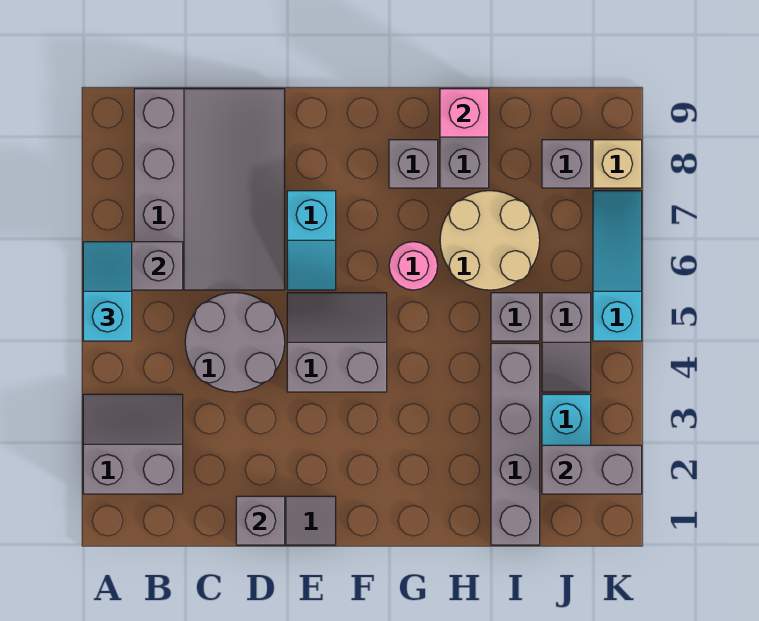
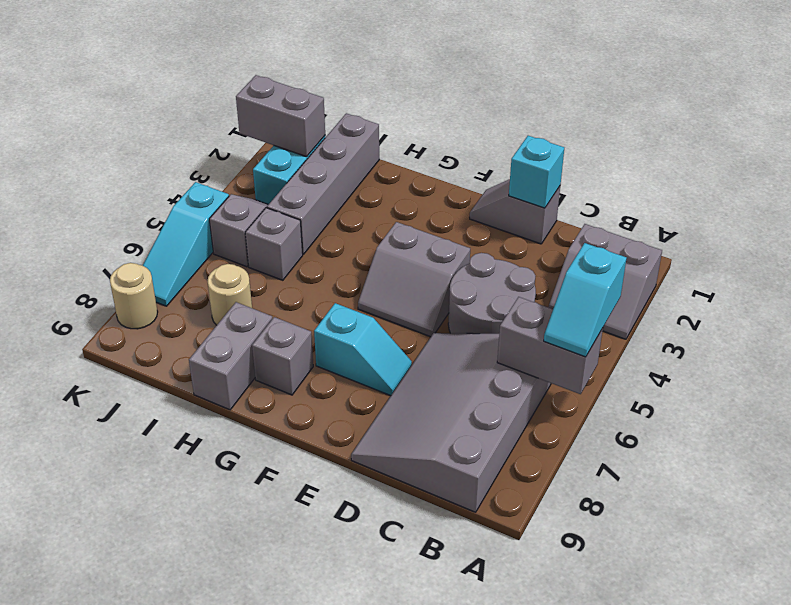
grey brick D1 level 2 -> cyan brick D1 level 2
cyan slope E6:E7 level 1 top 7 -> cyan slope E7:F7 level 1 top F
pink round brick G6 level 1 -> none
tan round brick H6:I7 level 1 -> tan round brick I7 level 1
pink brick H9 level 2 -> none
grey brick J8 level 1 -> none
tan brick K8 level 1 -> tan round brick K8 level 1

